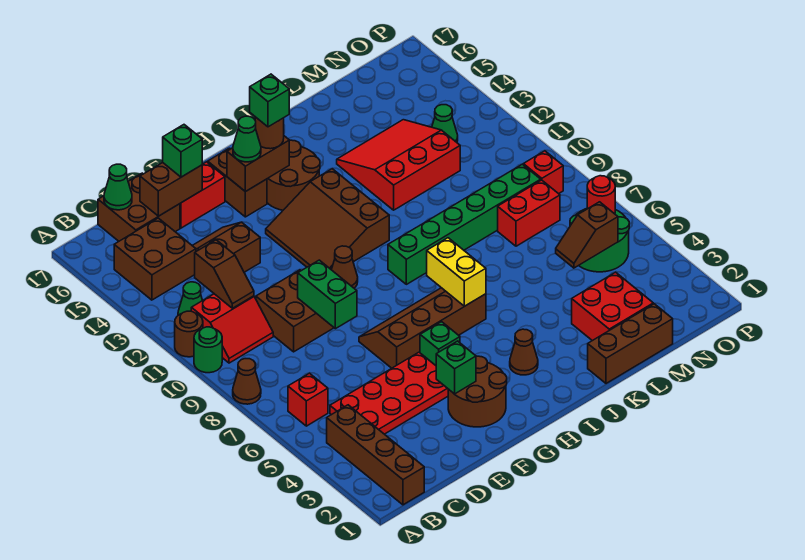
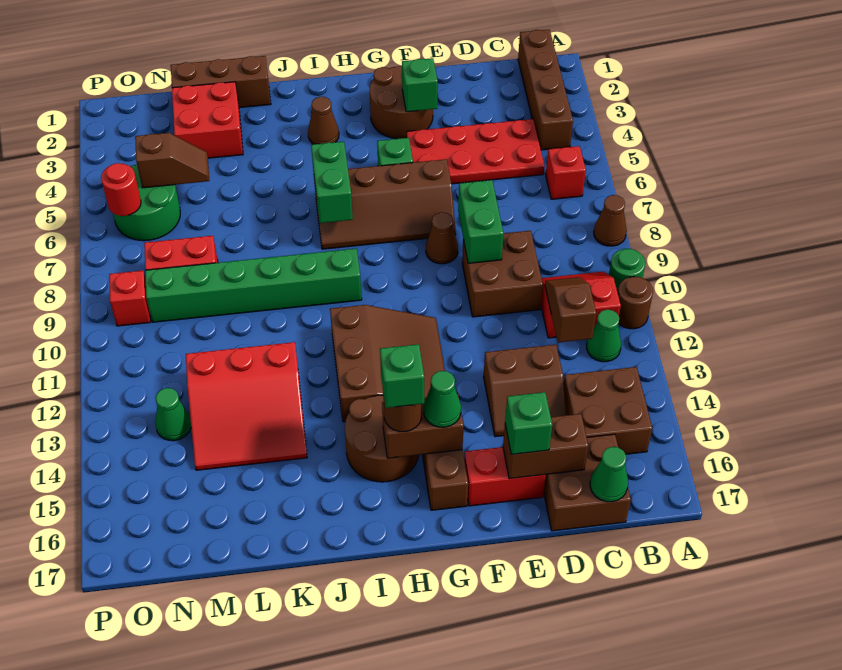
brown cone G10 level 1 -> brown cone F8 level 1
yellow brick I6:I7 level 2 -> green brick I6:I7 level 2

